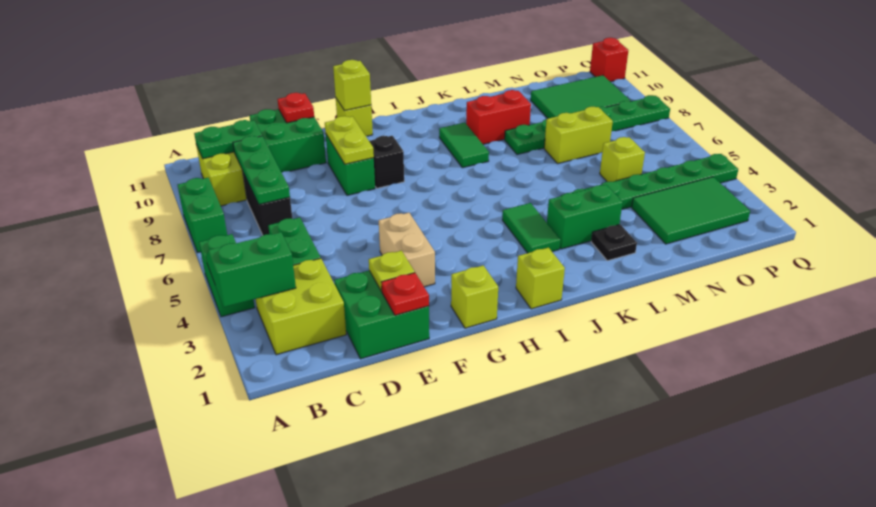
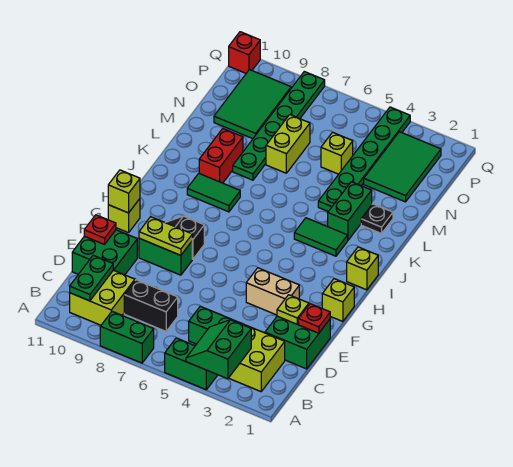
green plate C7:C9 level 2 -> none

